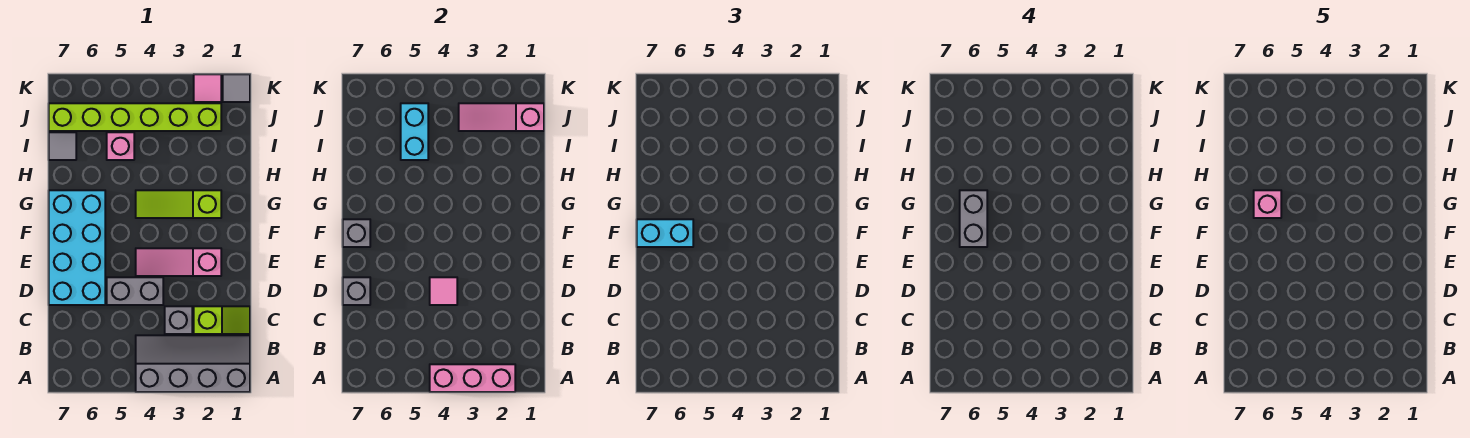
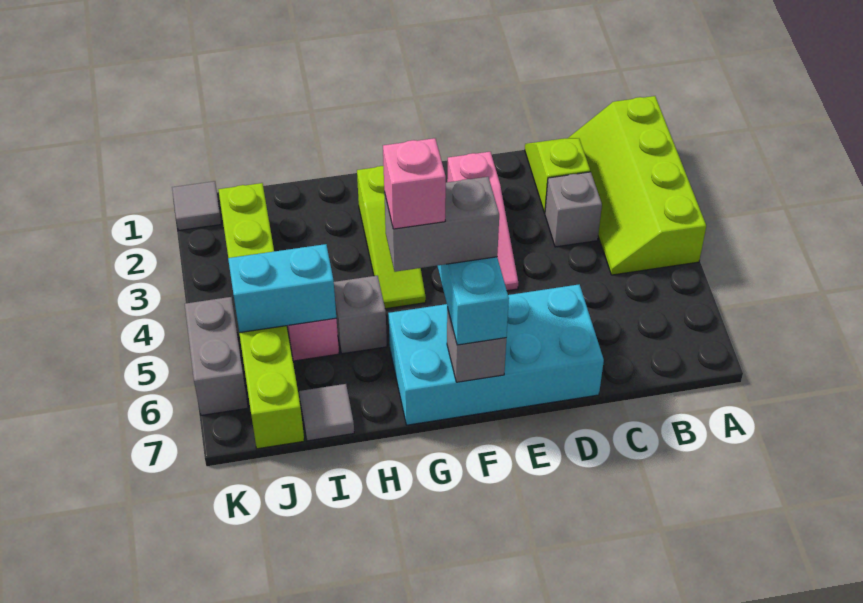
grey slope A1:B4 level 1 top A -> lime slope A1:B4 level 1 top A
pink brick A2:A4 level 2 -> none
grey brick D4:D5 level 1 -> grey brick K5:K6 level 1
pink tile D4 level 2 -> none
grey brick D7 level 2 -> grey brick H5 level 1
pink slope J1:J3 level 2 top 1 -> none
pink tile K2 level 1 -> none

